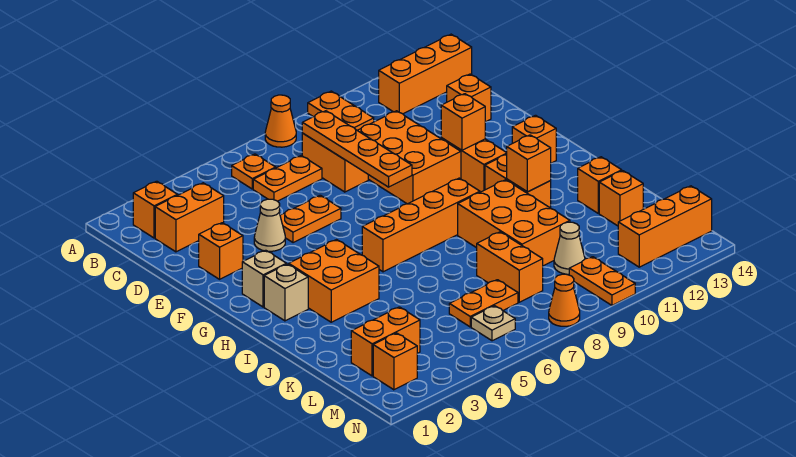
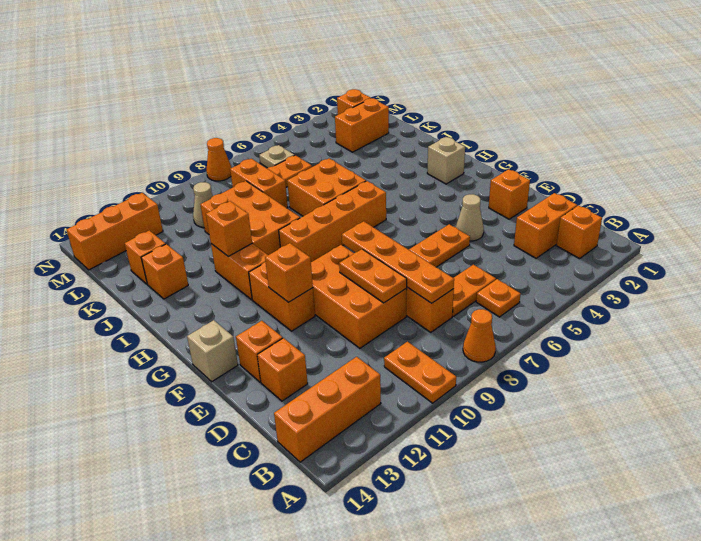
tan brick G2 level 1 -> tan brick F14 level 1
orange brick G13 level 1 -> orange brick E13 level 1
orange brick H3:I4 level 1 -> orange brick I6:J7 level 1
orange plate M10:N10 level 1 -> orange plate D9:E9 level 2

